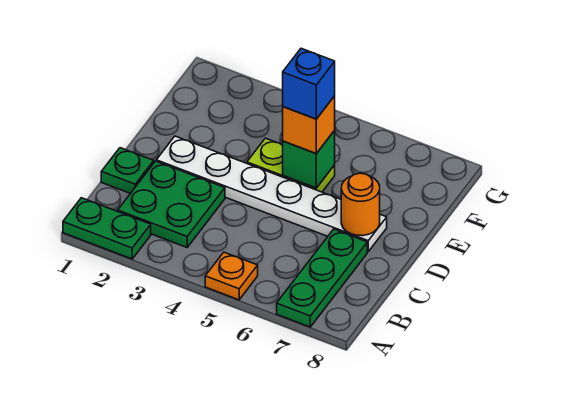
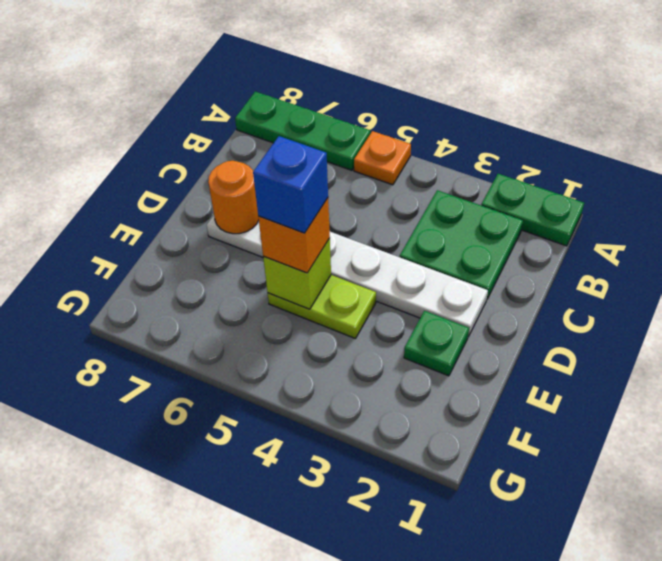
green plate A7:C7 level 1 -> green plate A6:A8 level 1
green plate C1 level 1 -> green plate E2 level 1
green brick E5 level 2 -> lime brick E5 level 2

